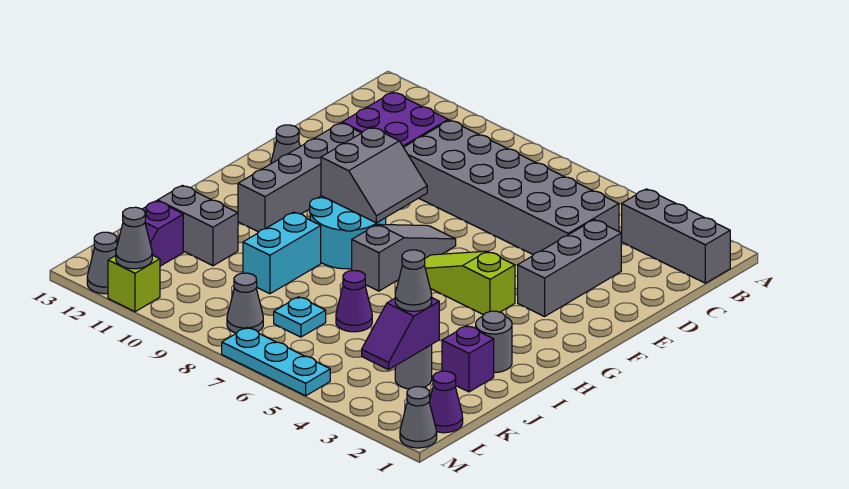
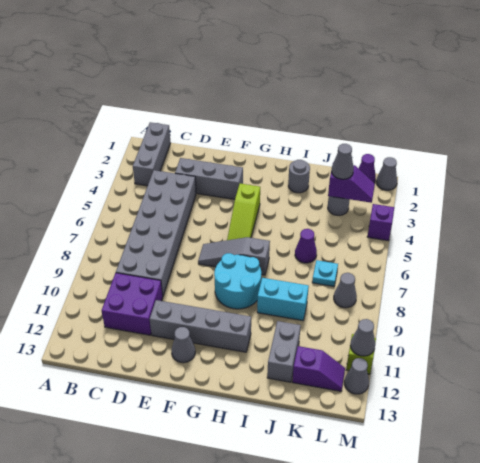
grey slope F8:G9 level 2 top 9 -> none
purple brick J2 level 1 -> purple brick M4 level 1
cyan plate M5:M7 level 1 -> none

